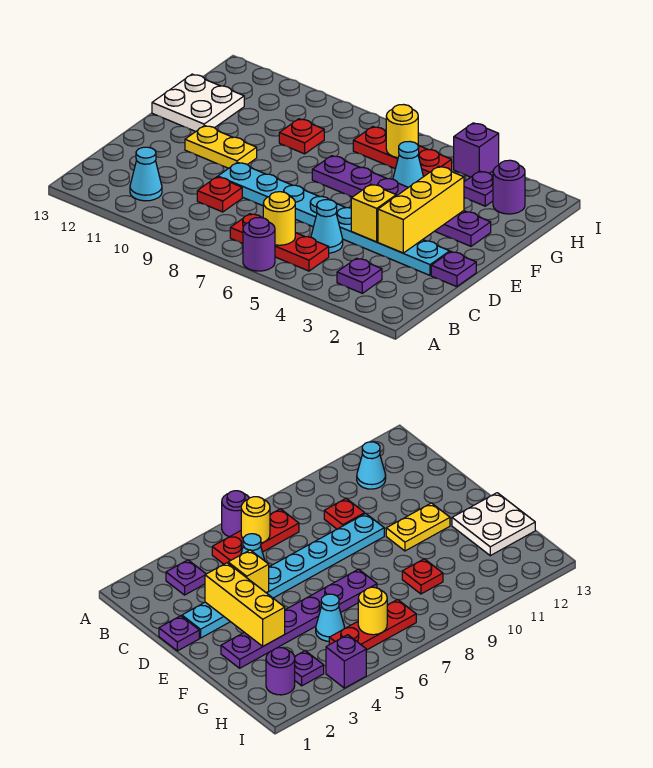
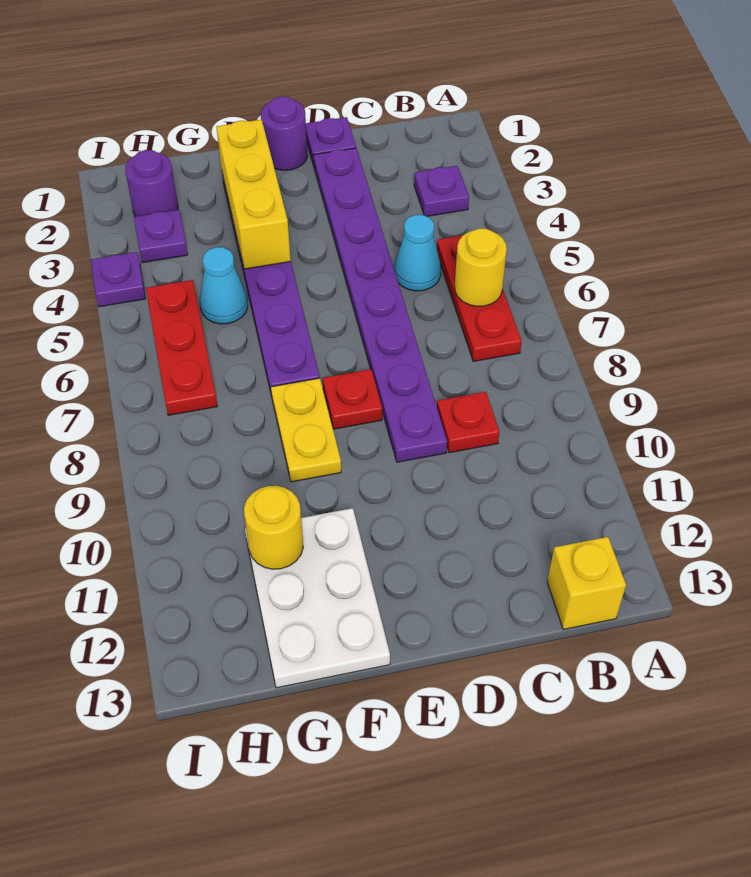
purple round brick A6 level 1 -> purple round brick E1 level 1
cyan cone B11 level 1 -> none
cyan plate D2:D9 level 1 -> purple plate D2:D9 level 1
yellow brick D3:F3 level 2 -> yellow brick F2:F4 level 2
yellow brick D4 level 2 -> yellow brick B13 level 1
yellow plate E10:E11 level 1 -> yellow plate F8:F9 level 1
white plate F12:G13 level 1 -> white plate F11:G13 level 1
red plate G9 level 1 -> red plate E8 level 1
yellow round brick H6 level 2 -> yellow round brick G11 level 2
purple brick I4 level 1 -> purple plate I4 level 1

